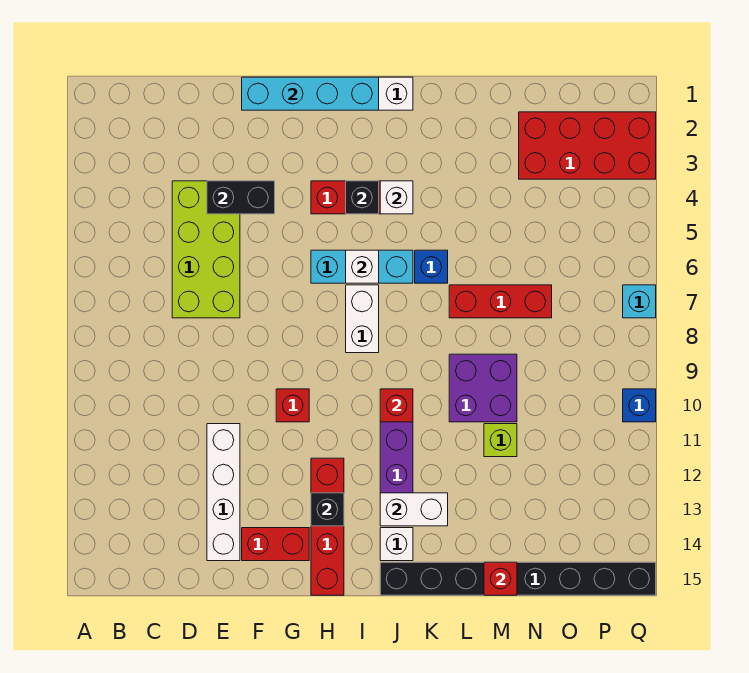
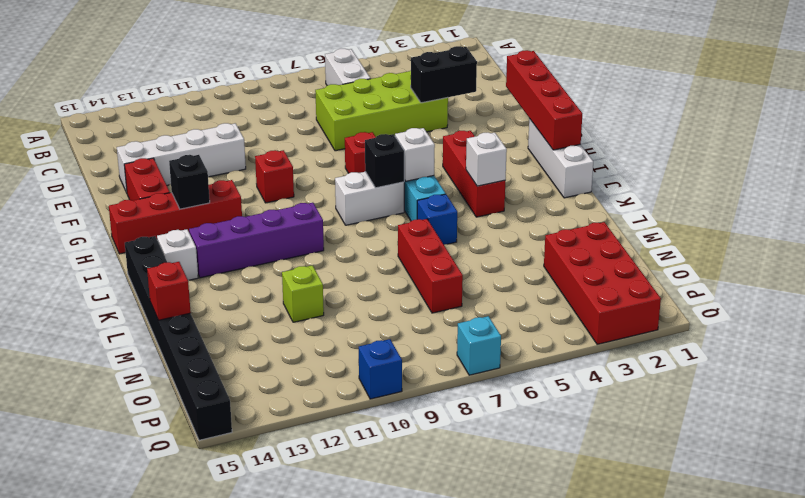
black brick E4:F4 level 2 -> black brick E3:E4 level 2
cyan brick F1:I1 level 2 -> red brick F1:I1 level 2
black brick I4 level 2 -> black brick I7 level 2
red brick J10 level 2 -> red brick G7 level 1
white brick J13:K13 level 2 -> white brick B6:C6 level 1
purple brick L9:M10 level 1 -> none

